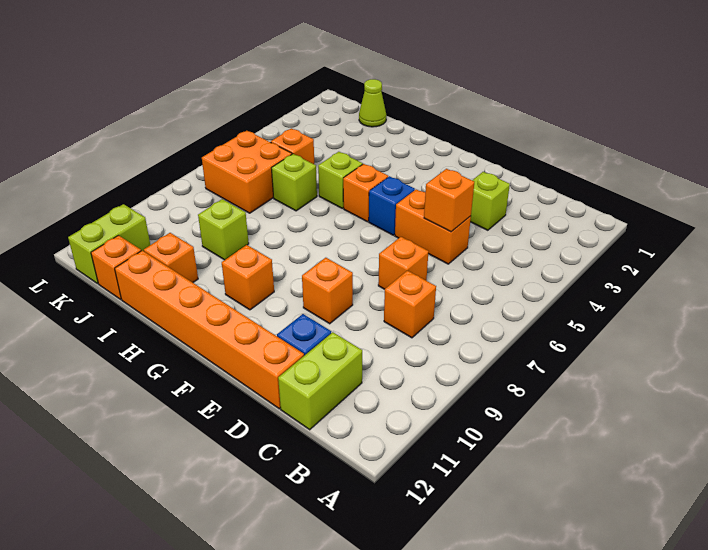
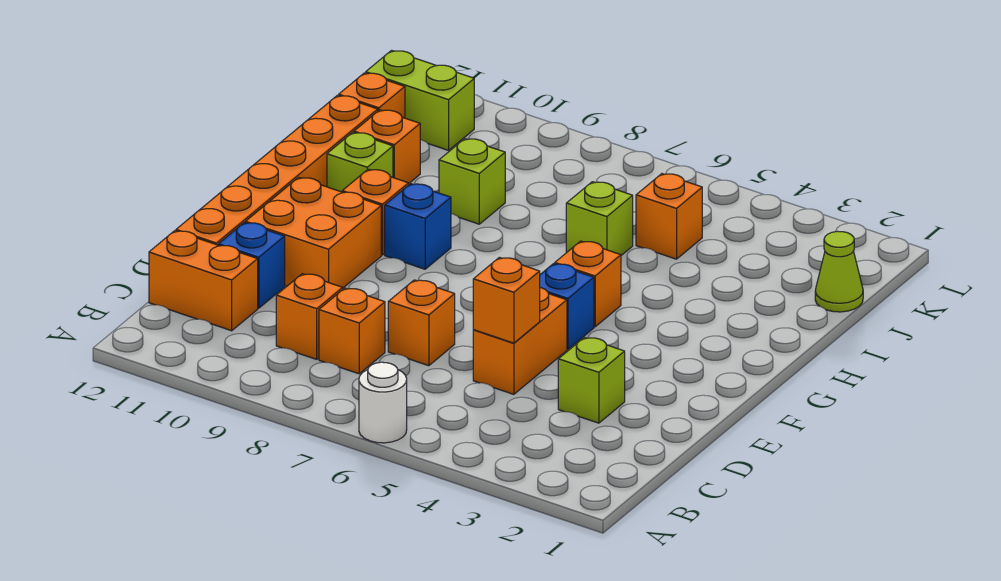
none -> white round brick A6 level 1
lime brick C11:C12 level 1 -> orange brick C11:C12 level 1
orange brick E9 level 1 -> orange brick C9 level 1
none -> blue brick G9 level 1
lime brick H5 level 1 -> lime brick H11 level 1
orange brick J6:K7 level 1 -> orange brick E10:F11 level 1

